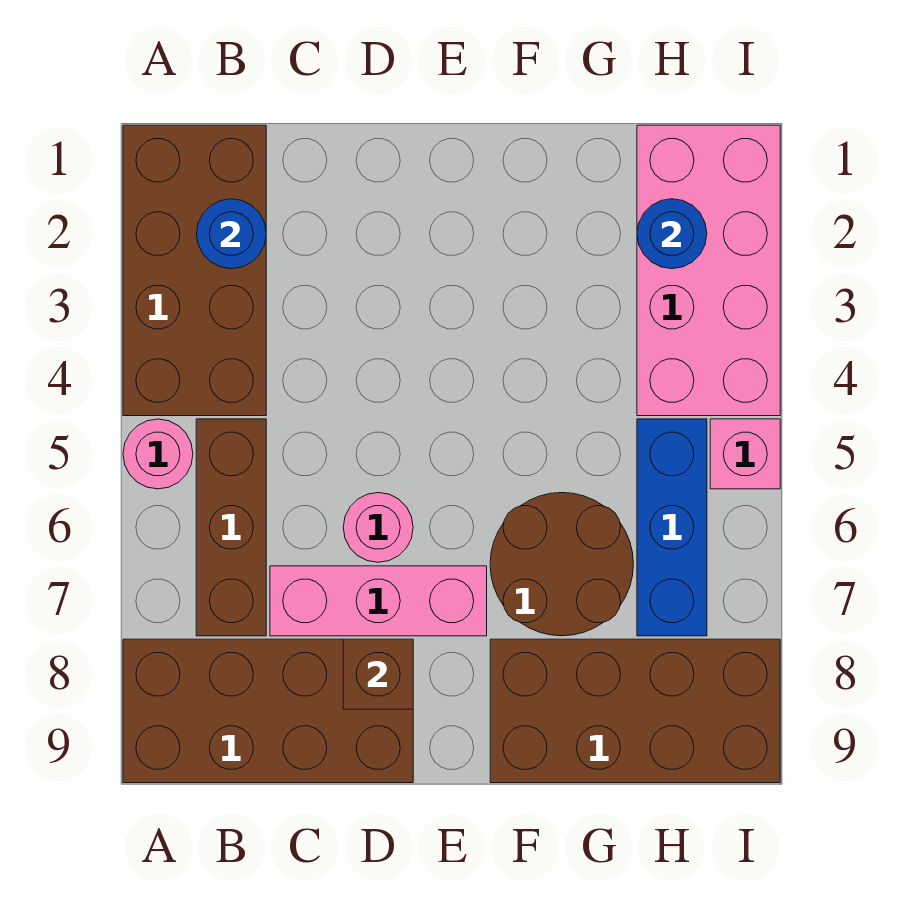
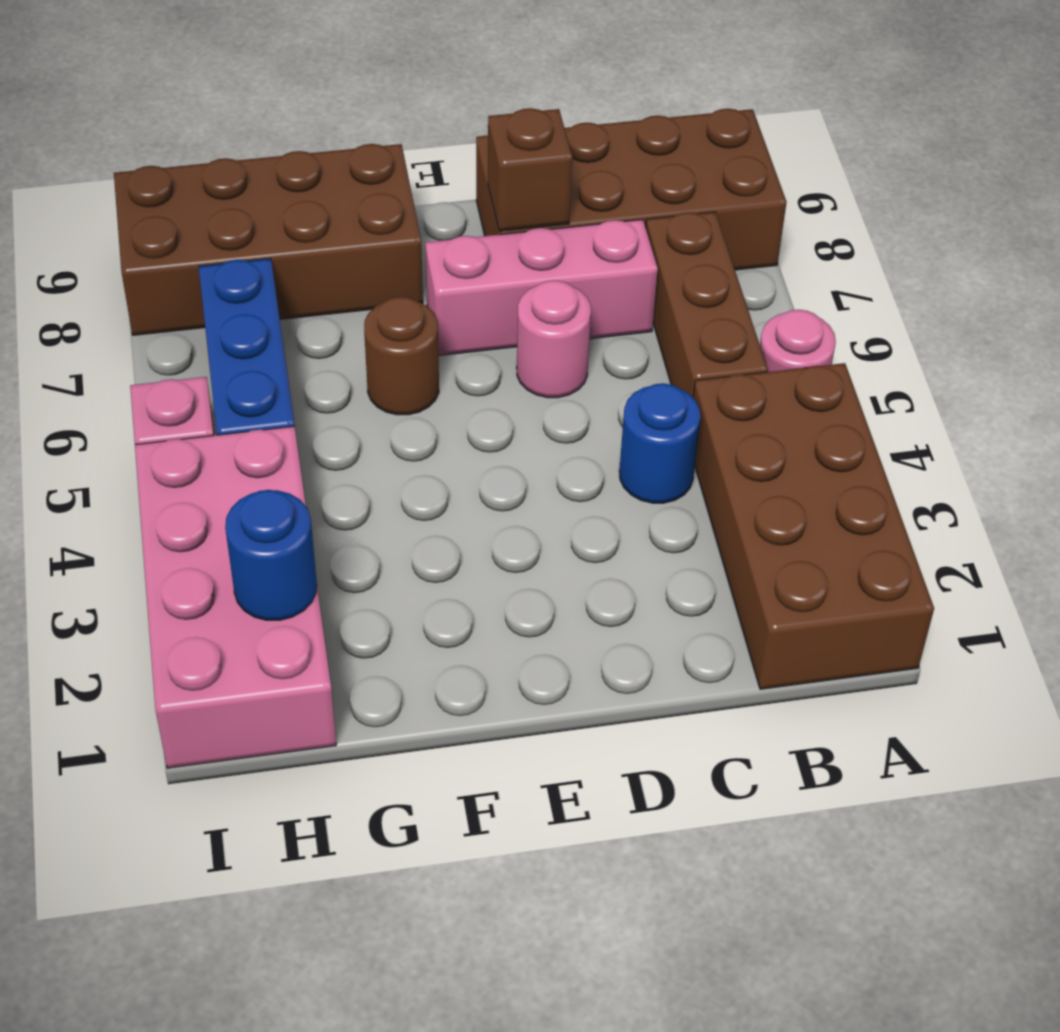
blue round brick B2 level 2 -> blue round brick C4 level 1
brown round brick F6:G7 level 1 -> brown round brick F6 level 1

